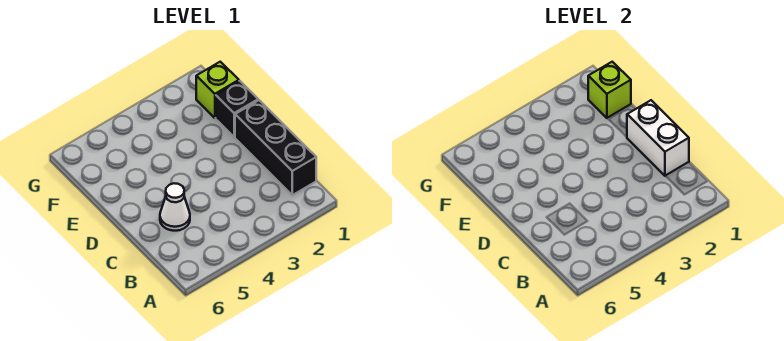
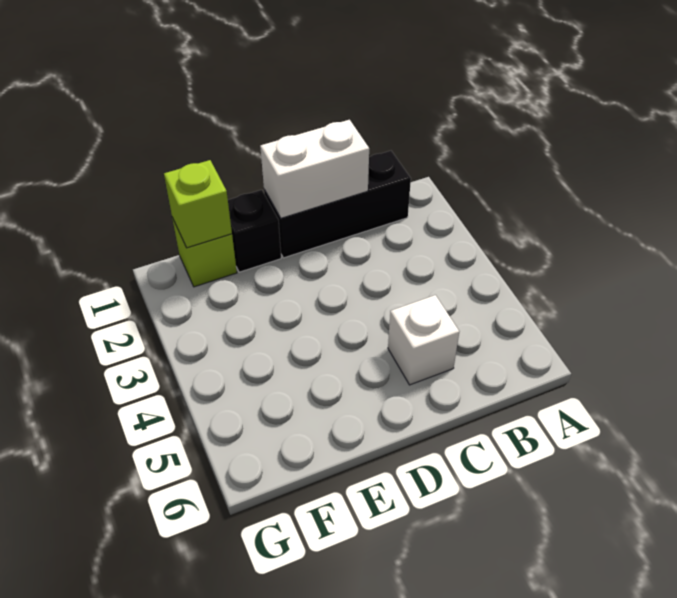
white cone C5 level 1 -> white brick C5 level 1

